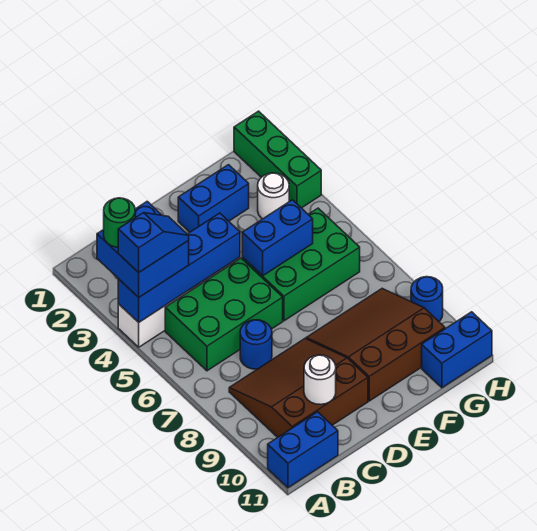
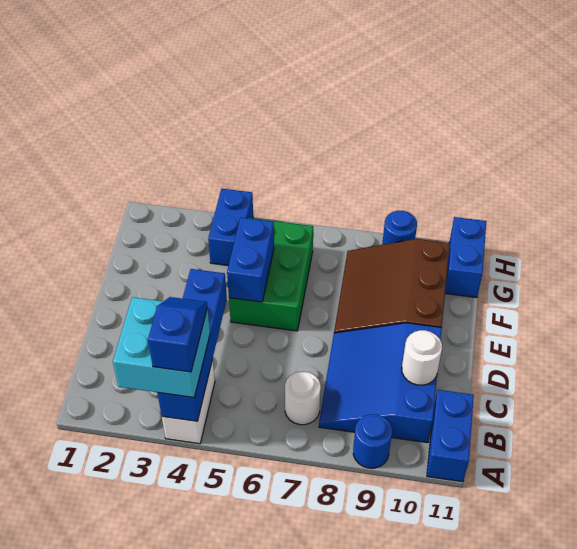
blue brick A3:B4 level 3 -> cyan brick A3:B4 level 3
green round brick A3 level 4 -> none
green brick B5:D6 level 1 -> none
brown slope B8:D10 level 1 top 10 -> blue slope B8:D10 level 1 top 10
blue round brick C7 level 1 -> blue round brick A9 level 1
blue brick E2:F2 level 1 -> blue brick G4:H4 level 1
white round brick G3 level 1 -> white round brick B7 level 1
green brick H1:H3 level 1 -> none

